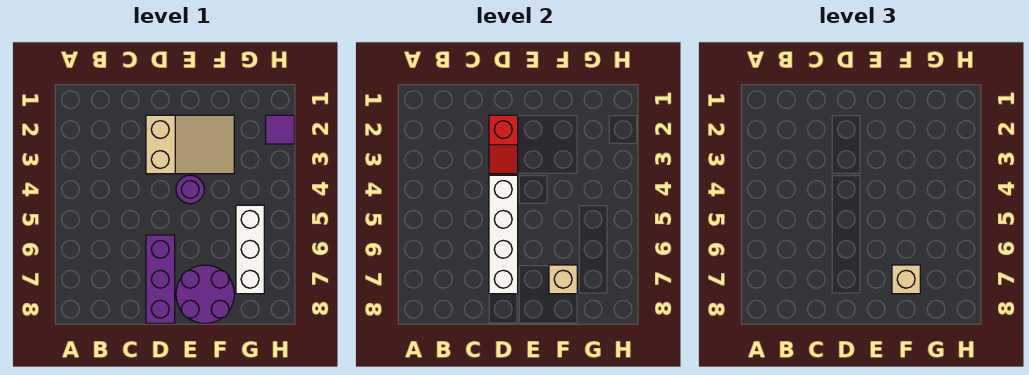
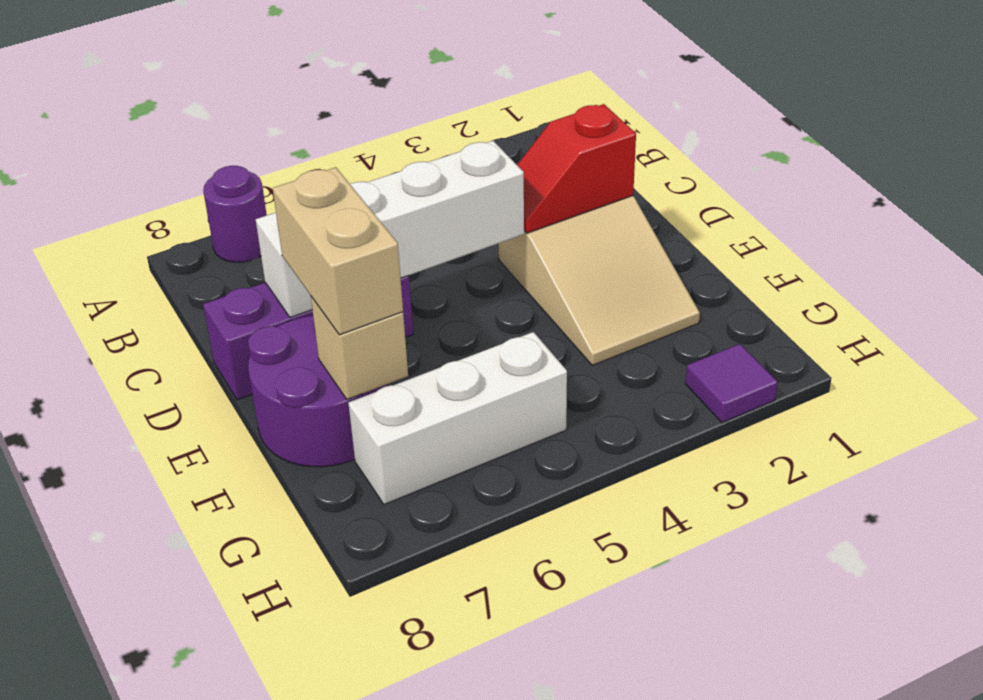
purple round brick E4 level 1 -> purple round brick A7 level 1
tan brick F7 level 3 -> tan brick E7:F7 level 3

